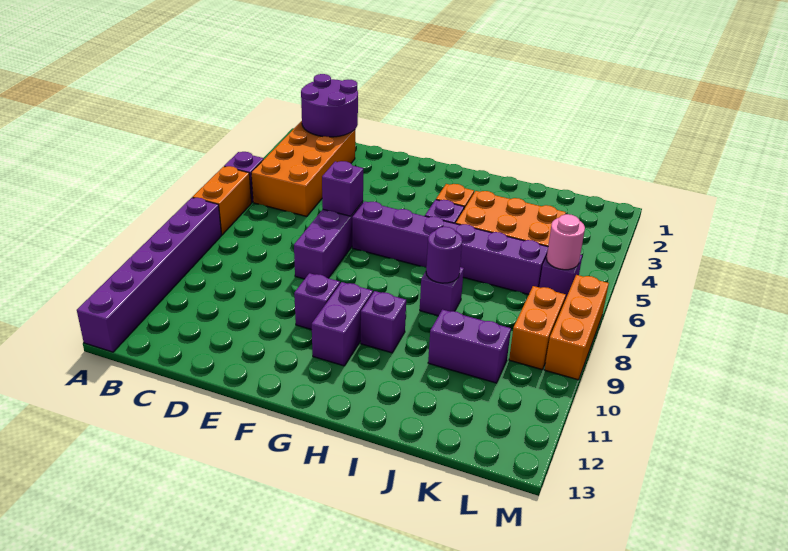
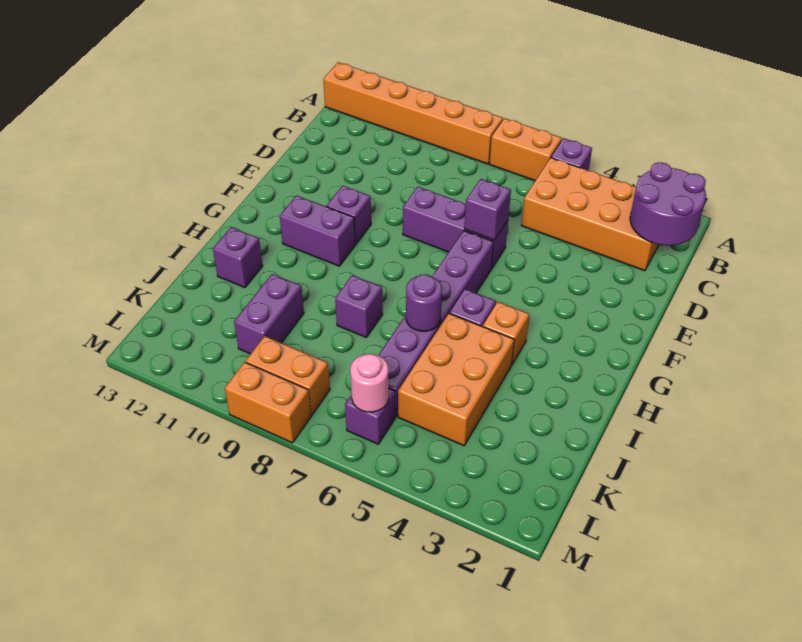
purple brick A8:A13 level 1 -> orange brick A8:A13 level 1
purple brick H10 level 1 -> purple brick I12 level 1
purple round brick I8 level 2 -> purple round brick I6 level 2
orange brick M7:M9 level 1 -> orange brick M8:M9 level 1

